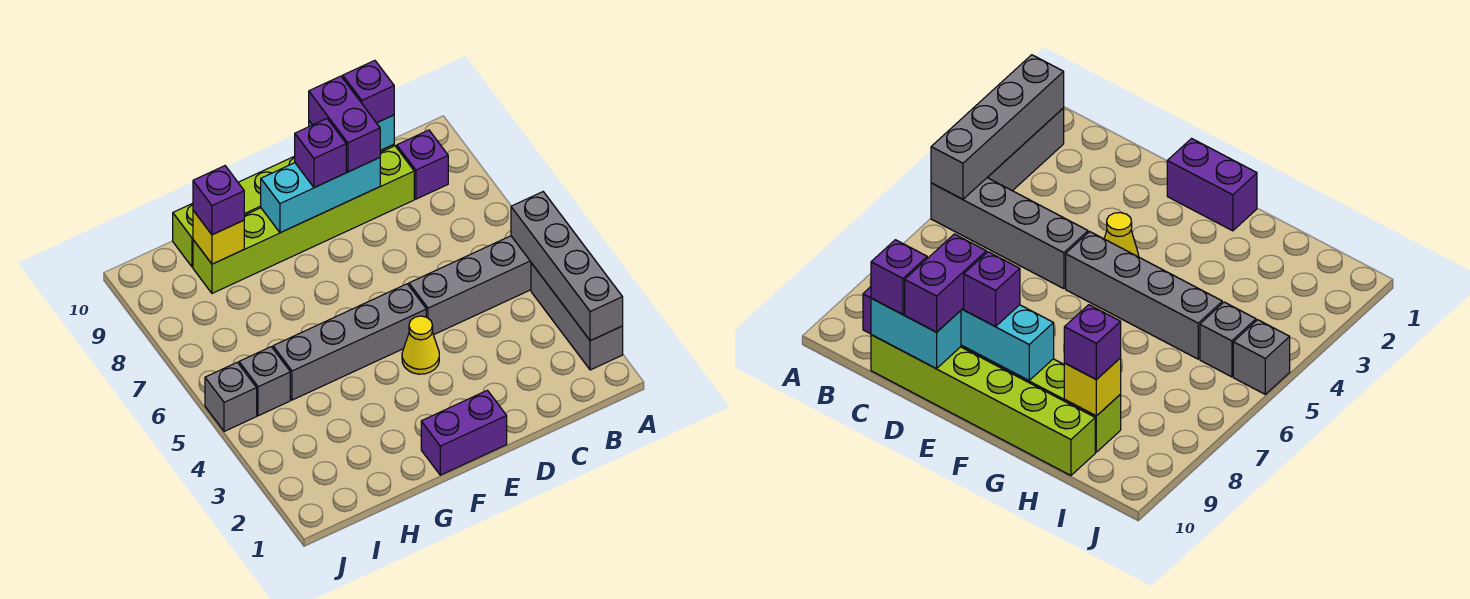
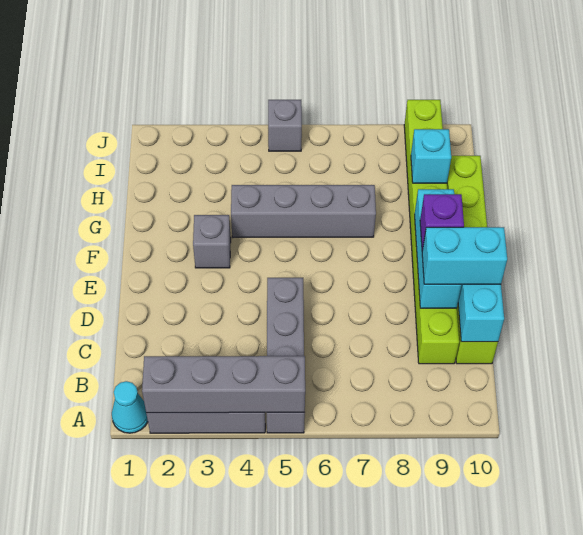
none -> cyan cone A1 level 1
purple brick B9 level 1 -> none
lime brick C9:H9 level 1 -> lime brick C9:J9 level 1
purple brick C10 level 3 -> none
purple brick D9:D10 level 3 -> cyan brick D9:D10 level 3
purple brick E1:F1 level 1 -> none
yellow cone E4 level 1 -> none
grey brick E5:H5 level 1 -> grey brick G4:G7 level 1
yellow brick H9 level 2 -> cyan brick H9 level 2
purple brick H9 level 3 -> none
grey brick I5 level 1 -> grey brick F3 level 1

